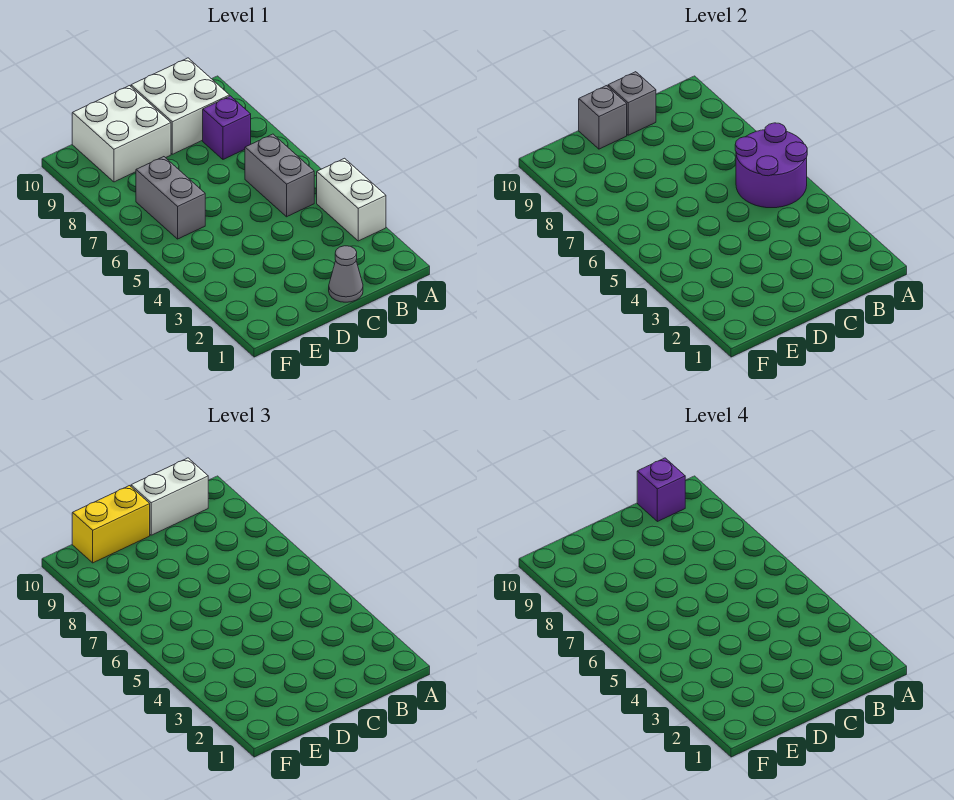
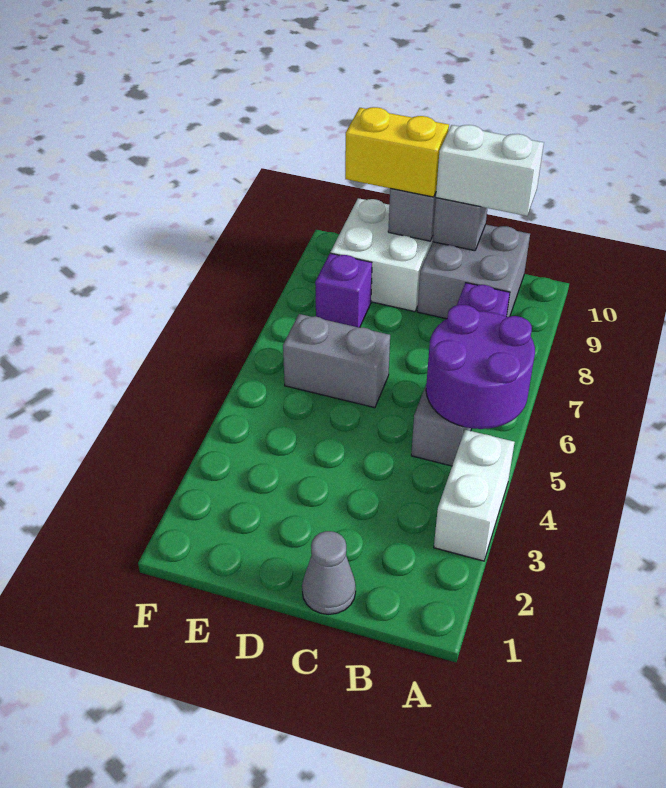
white brick B9:C10 level 1 -> grey brick B9:C10 level 1
purple brick B10 level 4 -> purple brick E8 level 1
grey brick E6:E7 level 1 -> grey brick D6:E6 level 1

